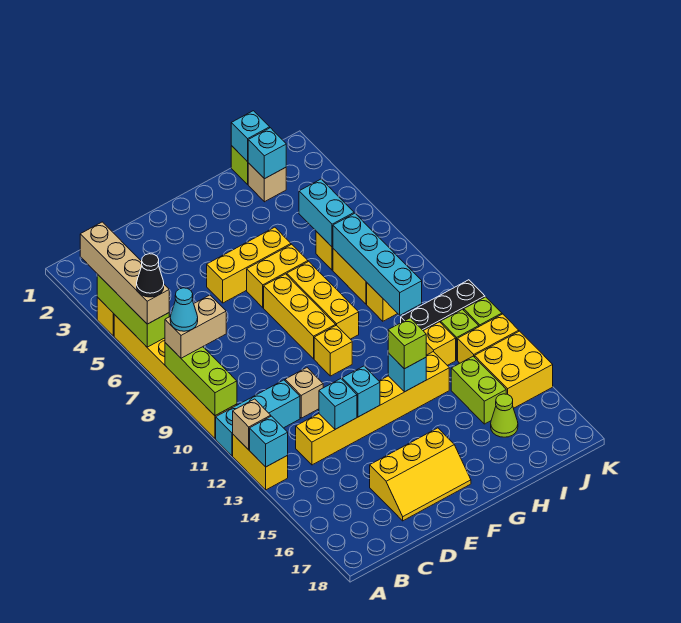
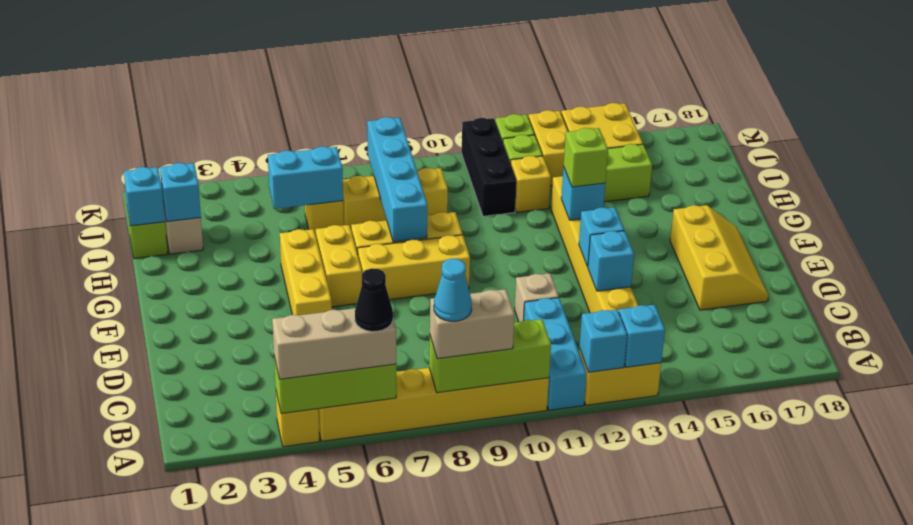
tan brick A3:A6 level 3 -> tan brick A4:A6 level 3
tan brick A8:B8 level 3 -> tan brick A8:A9 level 3
tan brick A12 level 2 -> cyan brick A12 level 2
yellow brick F10 level 1 -> none
cyan brick I7:I10 level 2 -> cyan brick G8:J8 level 2
lime cone I16 level 1 -> none

